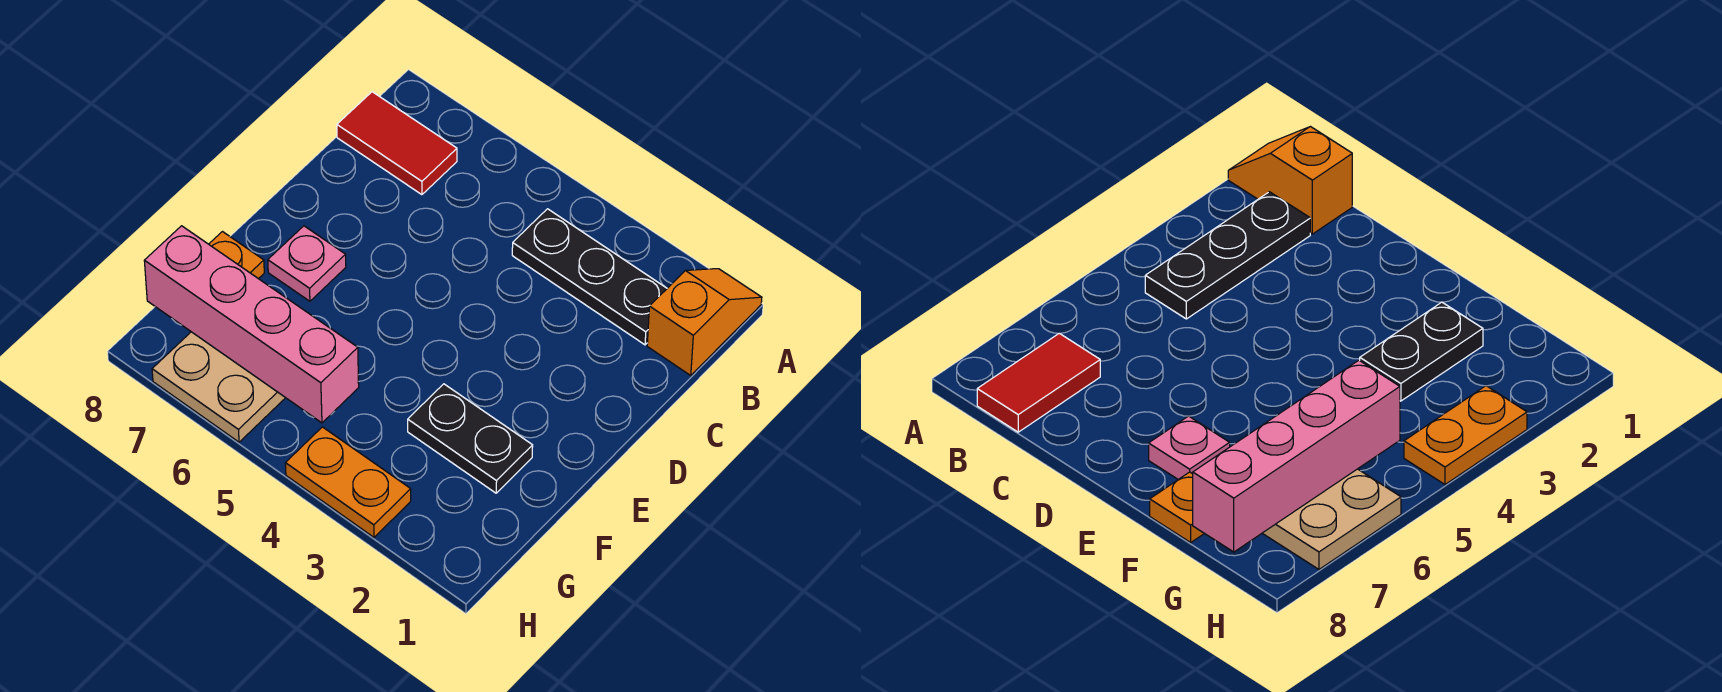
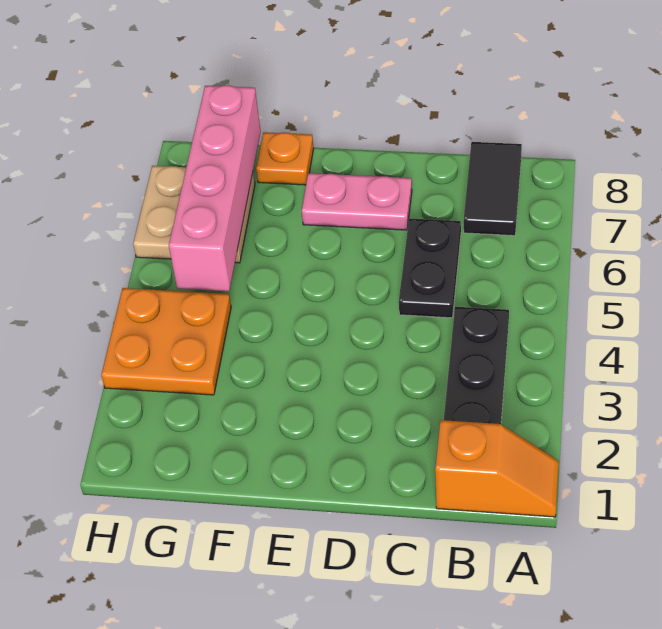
red tile B7:B8 level 1 -> black tile B7:B8 level 1
pink plate E7 level 1 -> pink plate D7:E7 level 1
black plate F2:F3 level 1 -> black plate C5:C6 level 1
orange plate H3:H4 level 1 -> orange plate G3:H4 level 1

